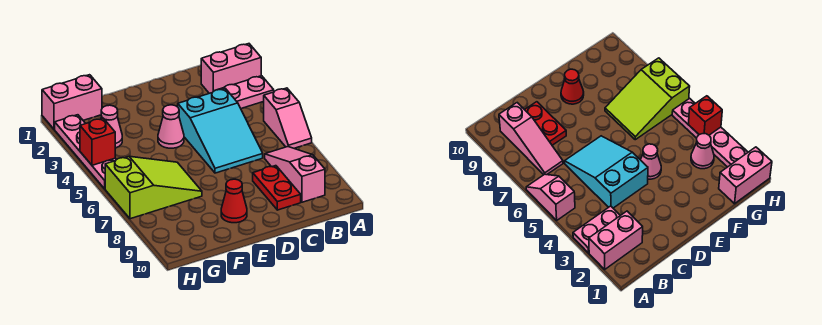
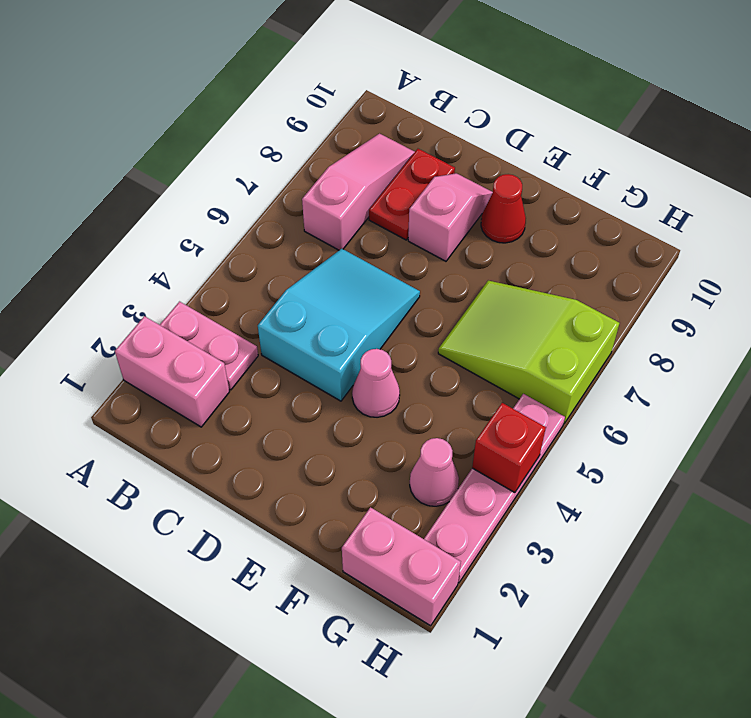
pink slope A5:A6 level 1 top 5 -> pink slope D8:D9 level 1 top 8
pink slope B7:B9 level 1 top 9 -> pink slope B7:B9 level 1 top 7

